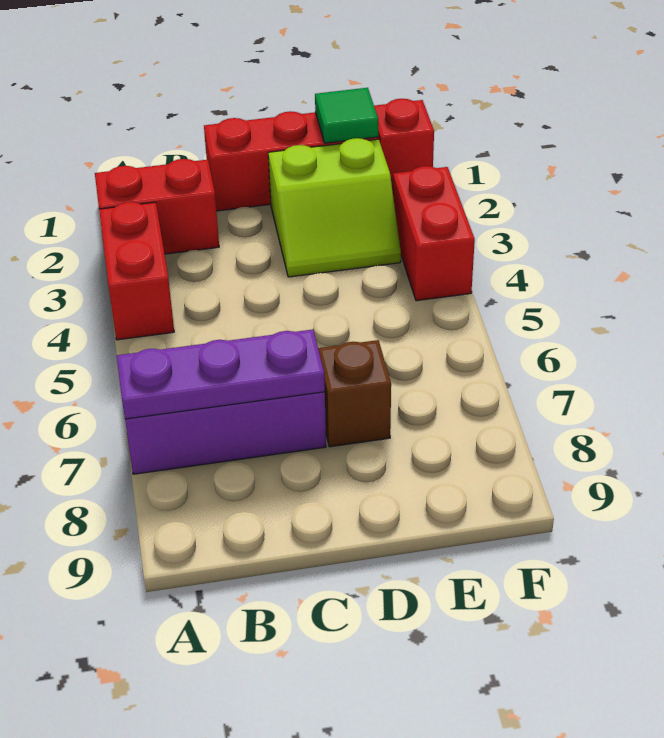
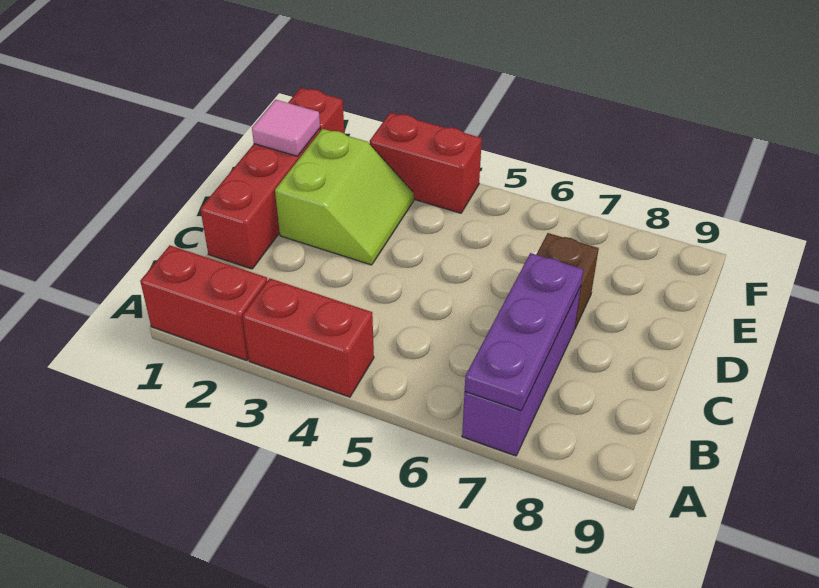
red brick A2:B2 level 1 -> red brick A1:A2 level 1
green tile E1 level 2 -> pink tile E1 level 2

